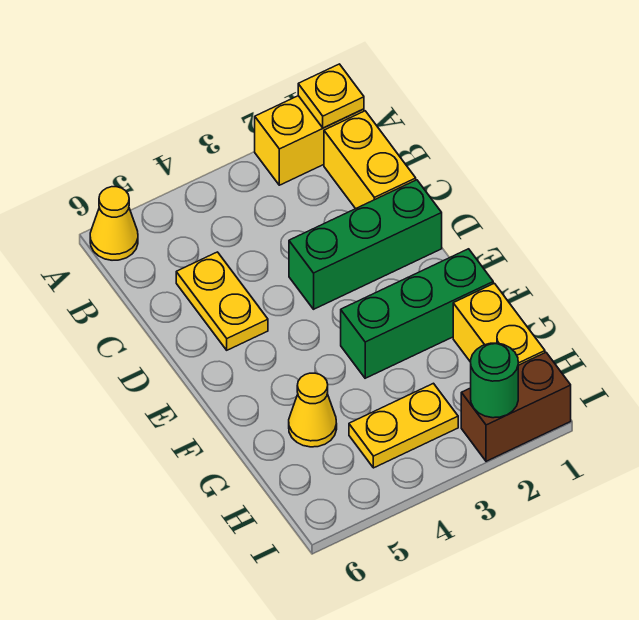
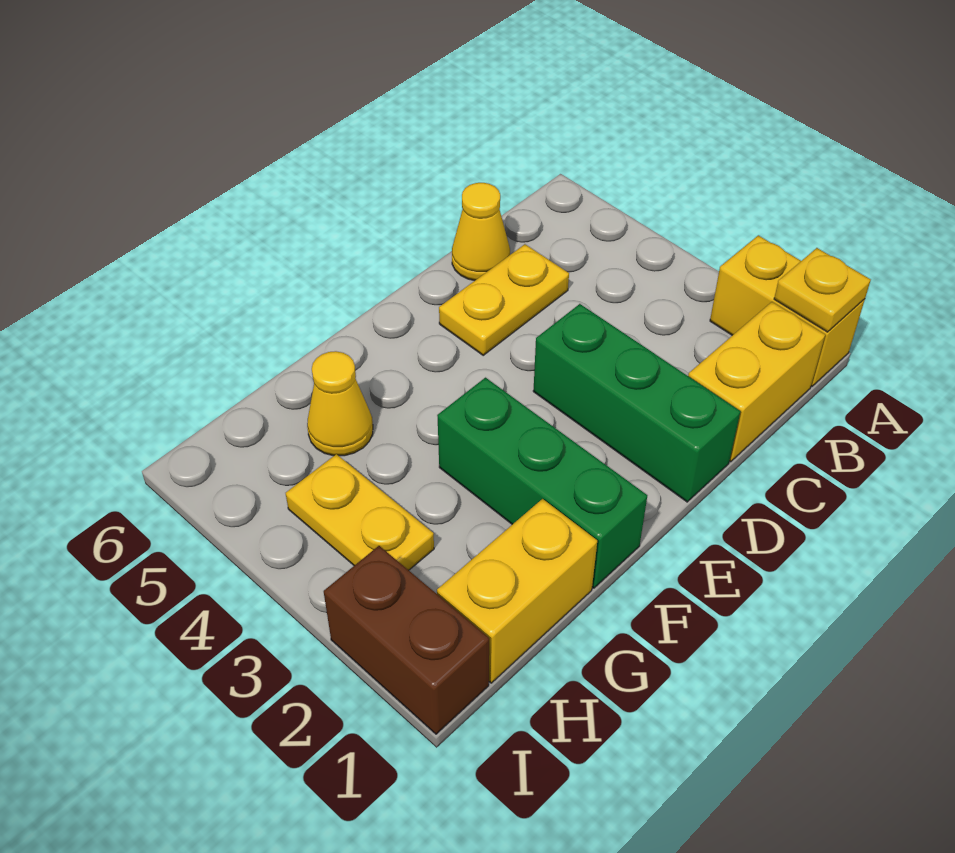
yellow cone A6 level 1 -> yellow cone C6 level 1
green round brick I2 level 2 -> none

